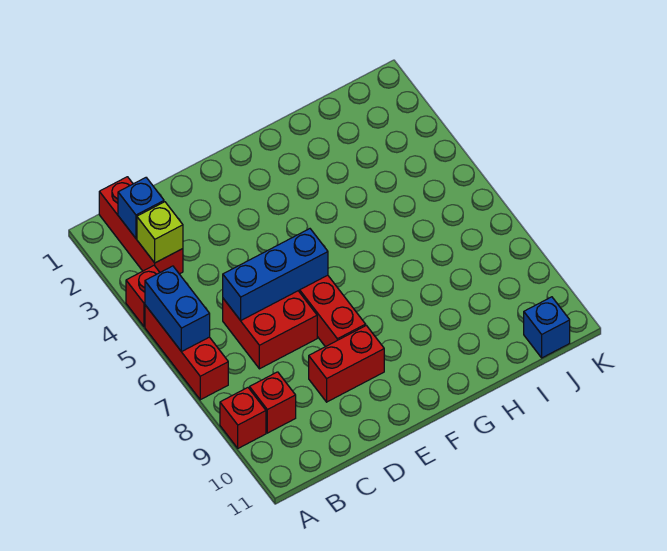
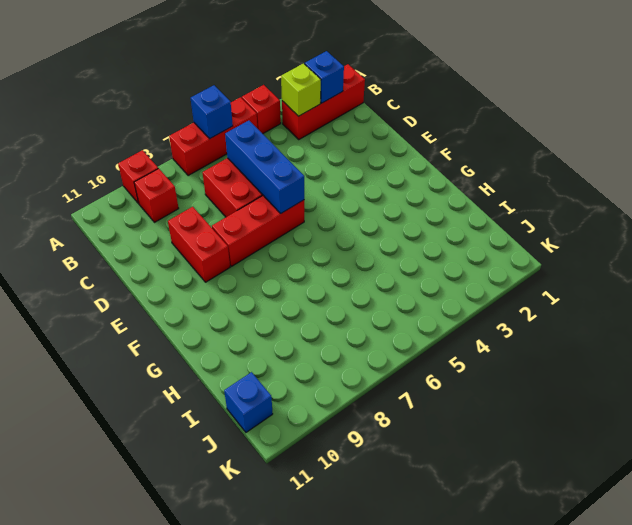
blue brick A5:A6 level 2 -> blue brick A6 level 2

